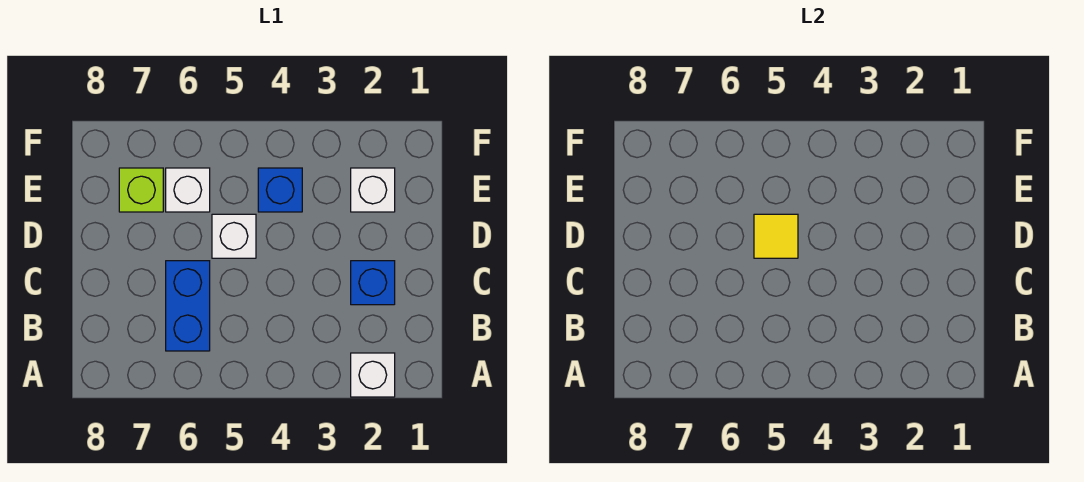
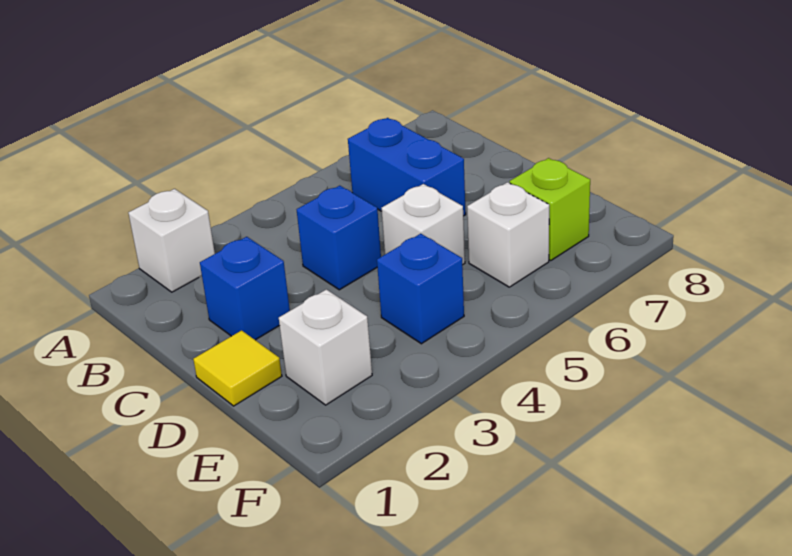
none -> blue brick C4 level 1
yellow tile D5 level 2 -> yellow tile D1 level 1

